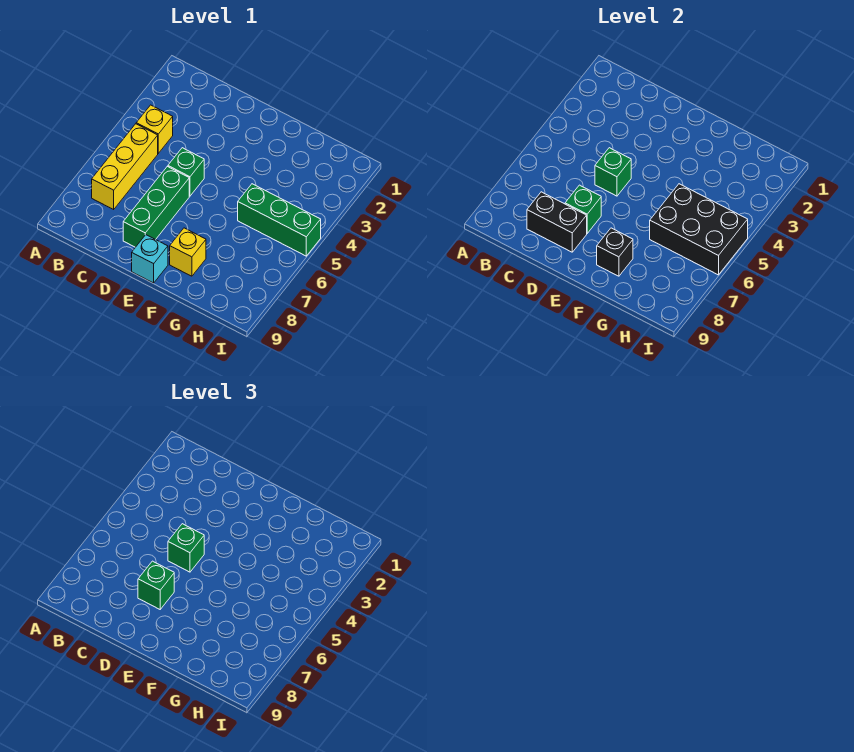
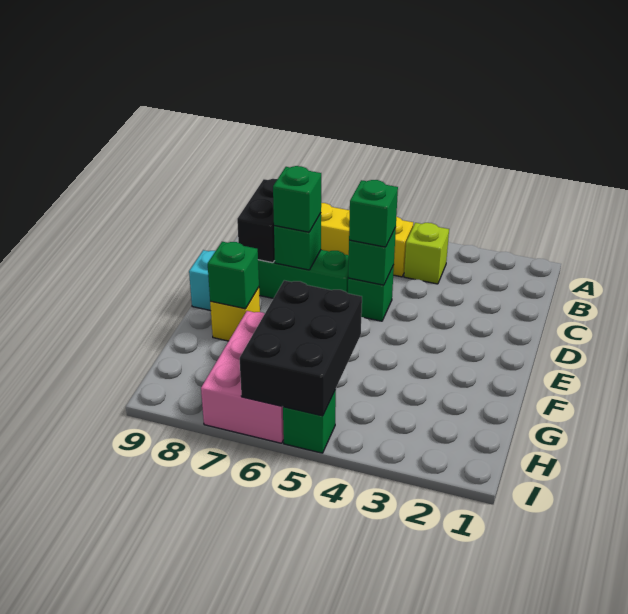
yellow brick B4 level 1 -> lime brick B4 level 1
black brick F8 level 2 -> green brick F8 level 2
green brick G5:I5 level 1 -> green brick I5 level 1
none -> pink brick G6:I7 level 1

